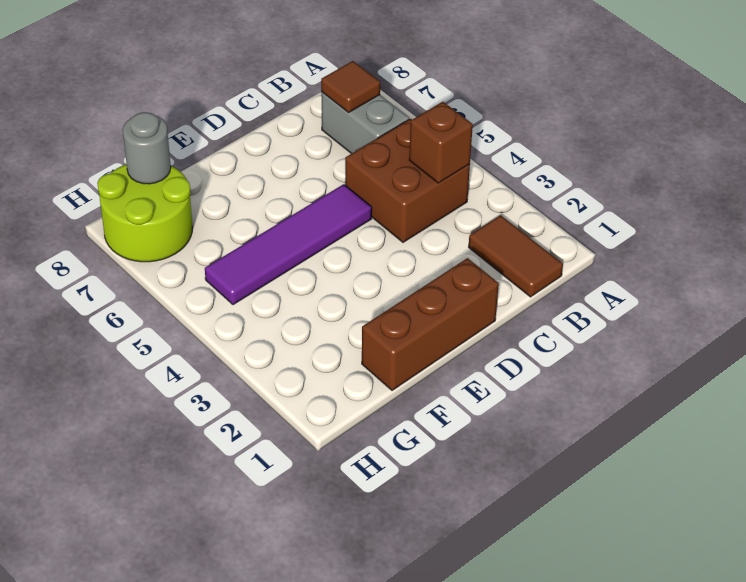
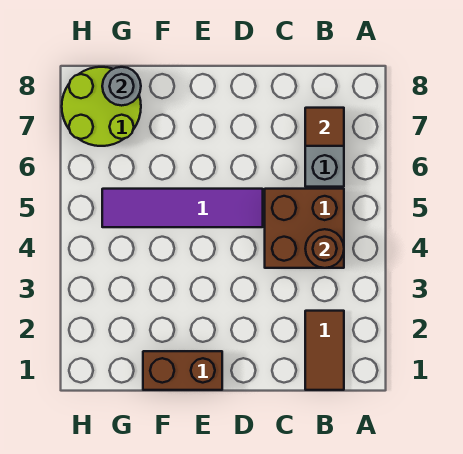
brown brick B4 level 2 -> brown round brick B4 level 2
brown brick D1:F1 level 1 -> brown brick E1:F1 level 1

